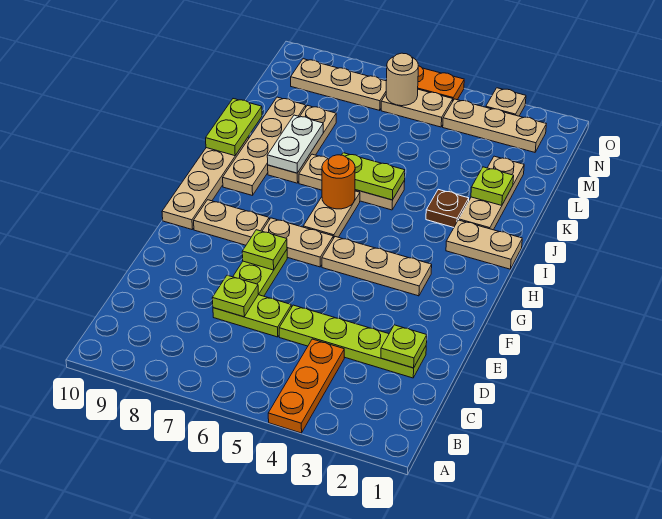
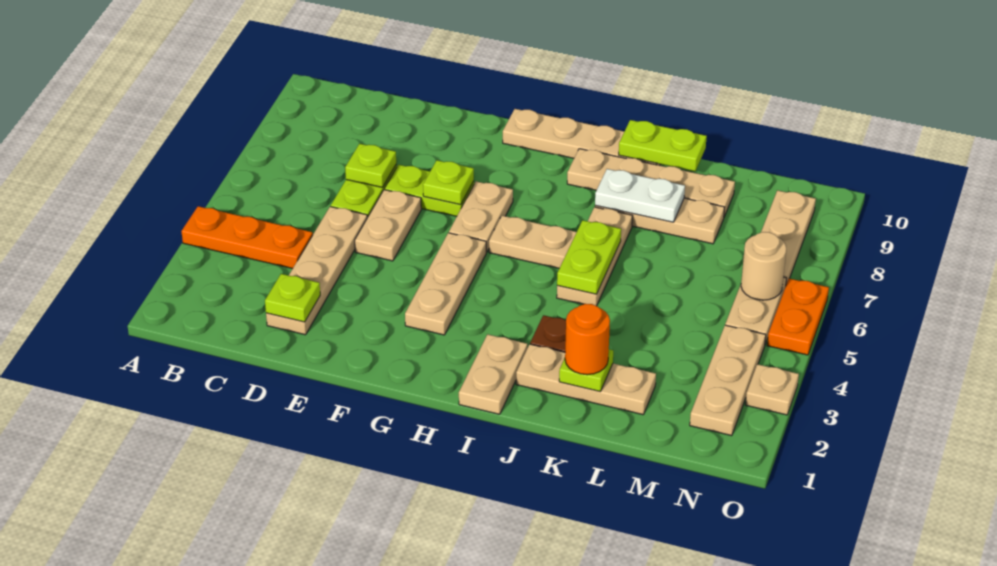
lime plate D2:D5 level 1 -> tan plate D2:D5 level 1
tan plate G8:G9 level 1 -> tan plate E5:E6 level 1
orange round brick I6 level 2 -> orange round brick K2 level 3

